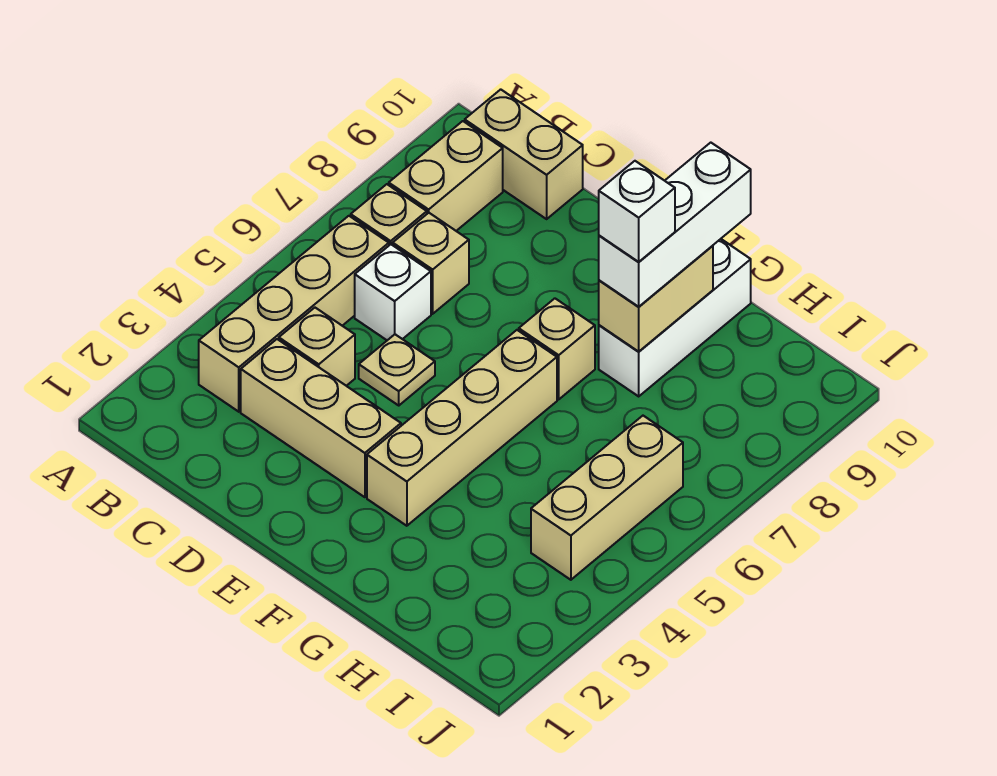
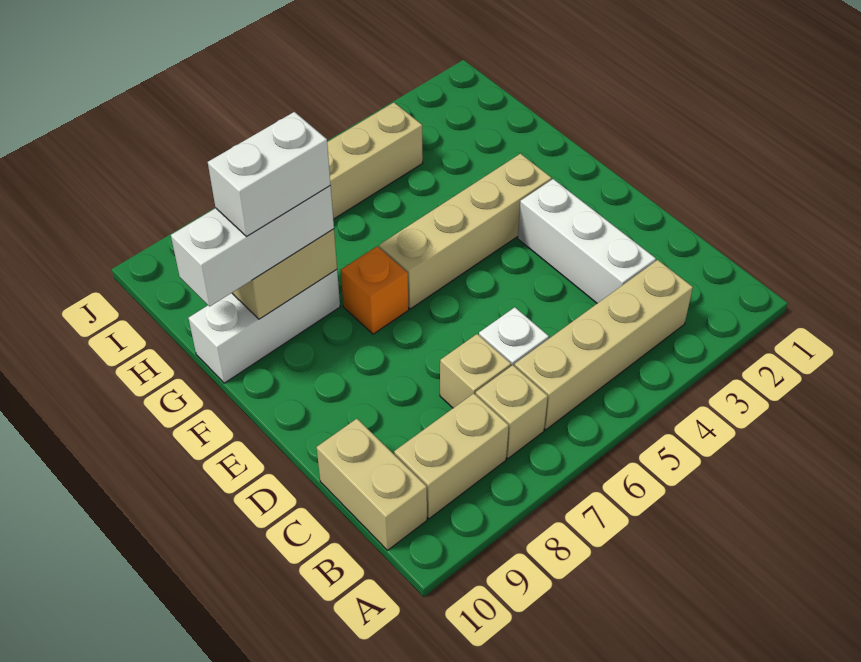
tan brick C3:E3 level 1 -> white brick C3:E3 level 1
tan brick C4 level 1 -> none
tan plate D5 level 1 -> none
tan brick F7 level 1 -> orange brick F7 level 1
white brick G8 level 4 -> white brick G8:G9 level 4

